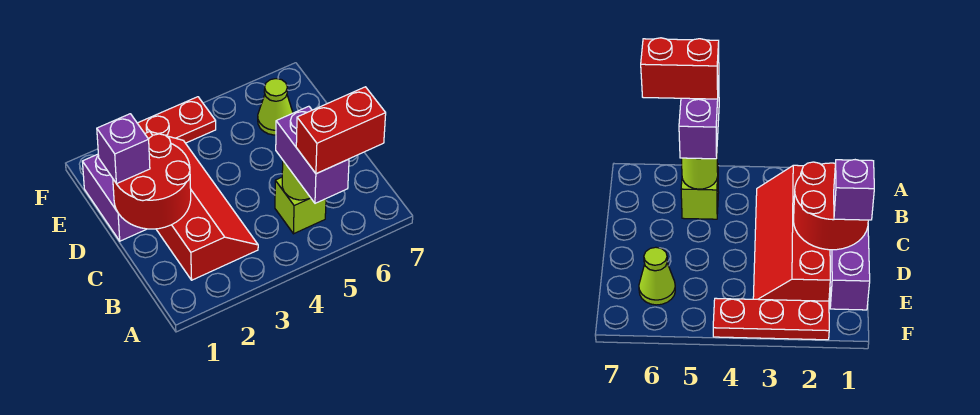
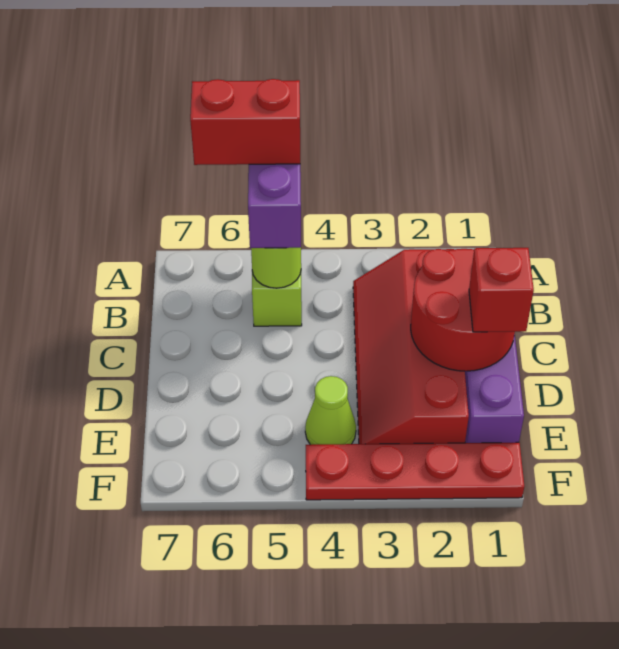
purple brick D1 level 3 -> red brick D1 level 3
lime cone E6 level 1 -> lime cone E4 level 1
red plate F2:F4 level 1 -> red plate F1:F4 level 1

